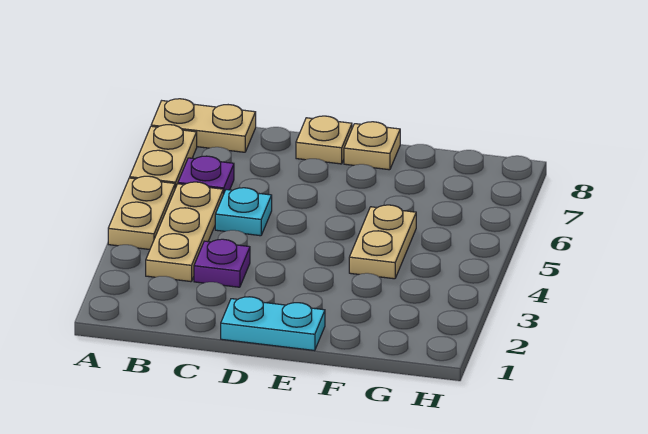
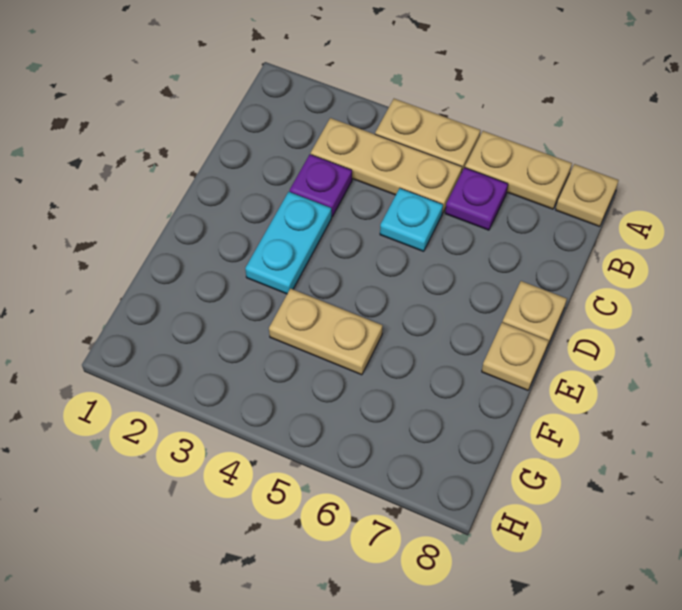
tan plate A8:B8 level 1 -> tan plate A8 level 1
cyan plate D1:E1 level 1 -> cyan plate D3:E3 level 1

